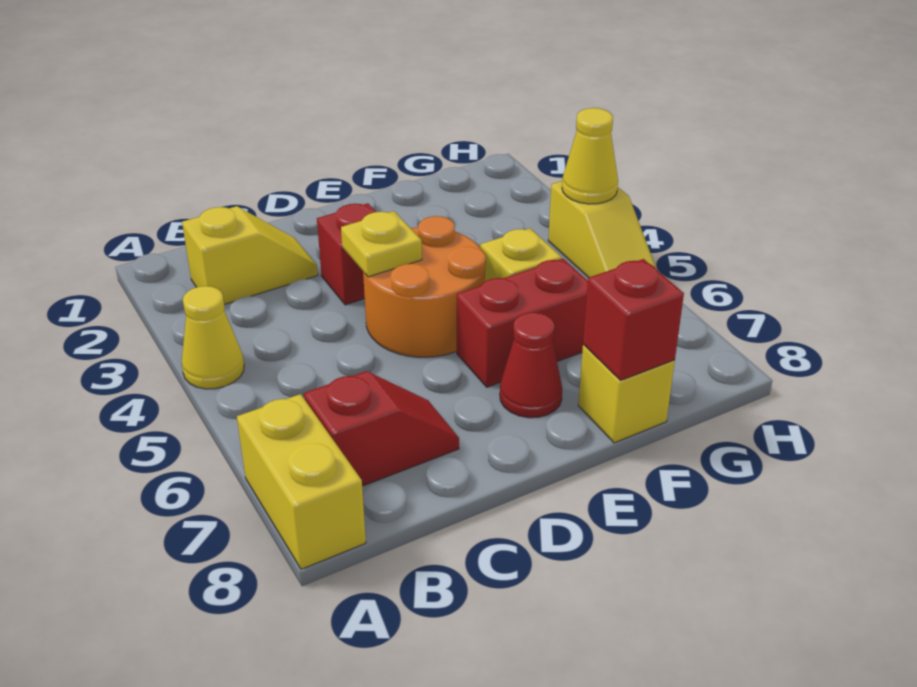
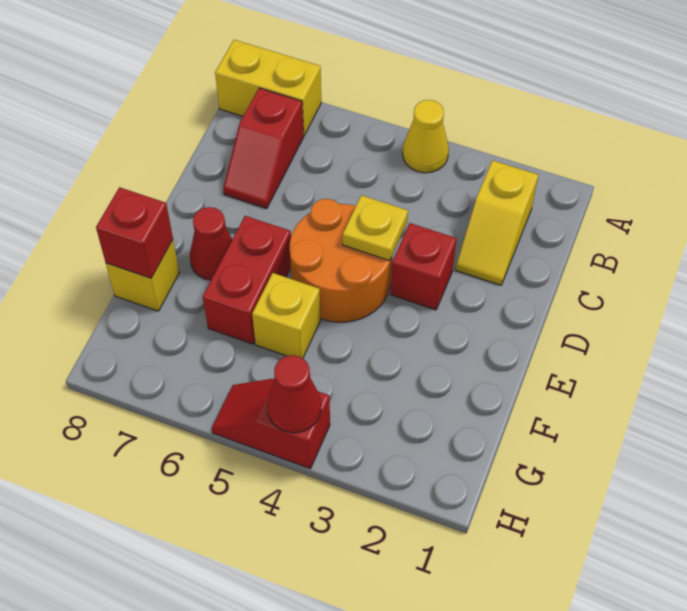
yellow slope H4:H5 level 1 top 4 -> red slope H4:H5 level 1 top 4
yellow cone H4 level 2 -> red cone H4 level 2

